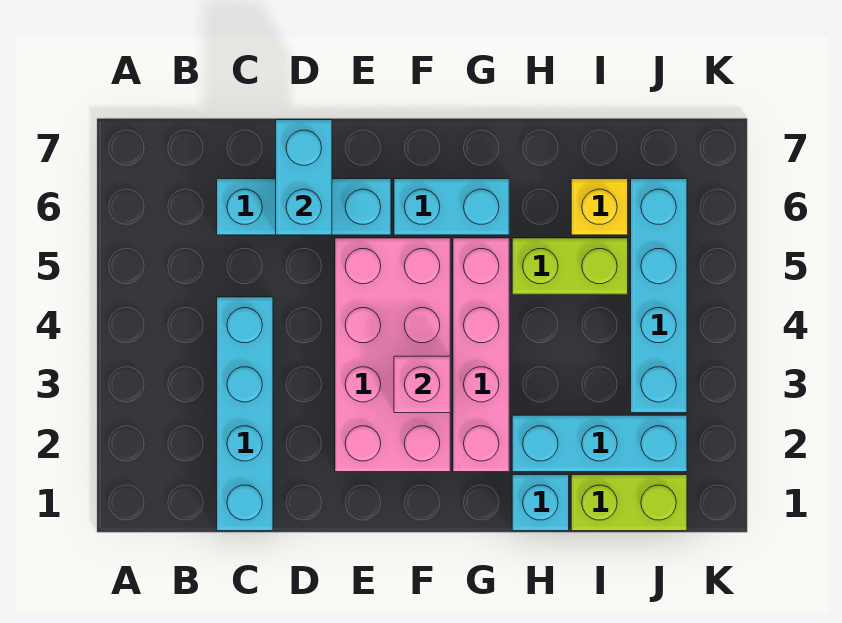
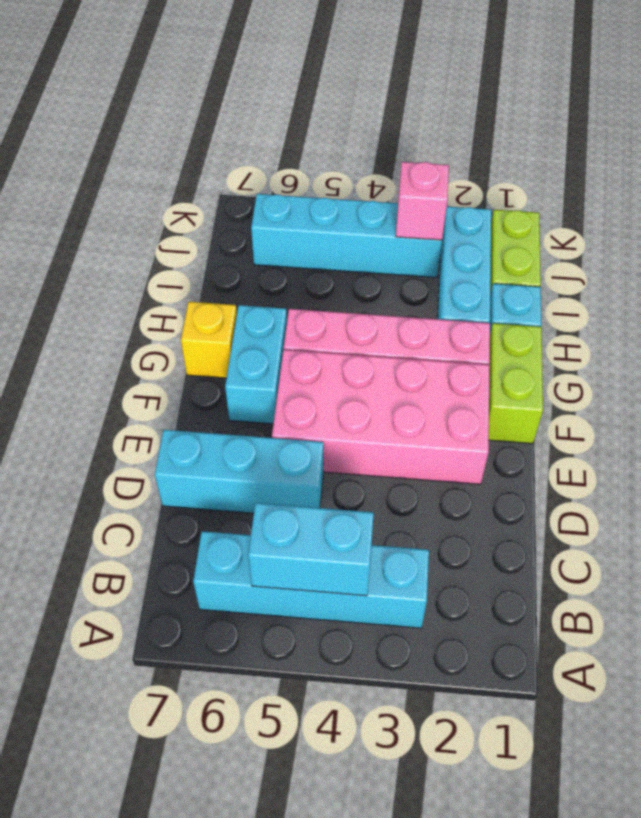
cyan brick C1:C4 level 1 -> cyan brick B3:B6 level 1
cyan brick C6:E6 level 1 -> cyan brick D5:D7 level 1
cyan brick D6:D7 level 2 -> cyan brick B4:B5 level 2
pink brick F3 level 2 -> pink brick J3 level 2
lime brick H5:I5 level 1 -> lime brick F1:G1 level 1
yellow brick I6 level 1 -> yellow brick G7 level 1

